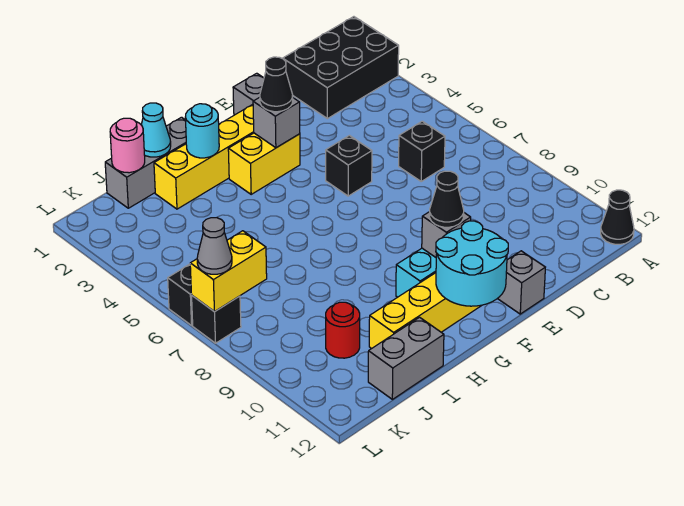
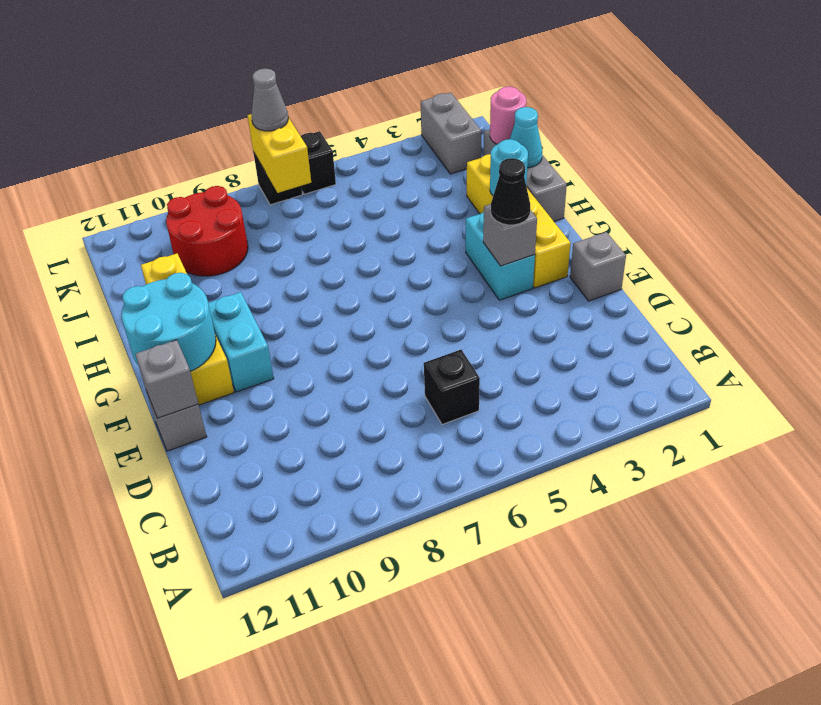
black brick A1:C2 level 1 -> none
black cone A12 level 1 -> none
black brick E5 level 1 -> none
yellow brick F3:G3 level 1 -> cyan brick F3:G3 level 1
grey brick F10 level 2 -> grey brick E12 level 2
black cone F10 level 3 -> none
grey brick I12:J12 level 1 -> grey brick K2:L2 level 1
red round brick J10 level 1 -> red round brick J9:K10 level 1

